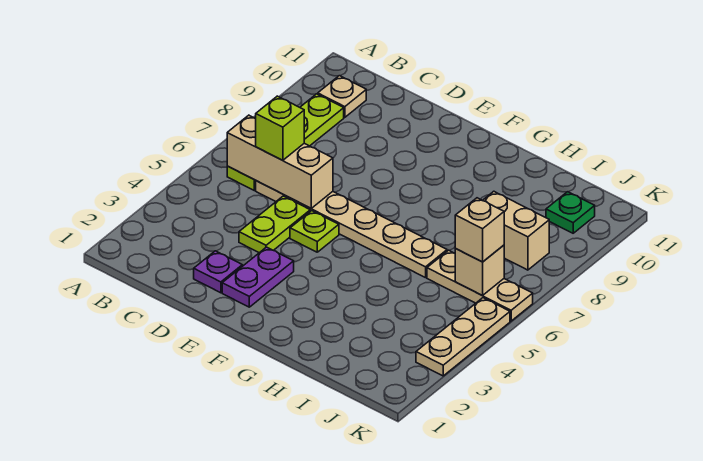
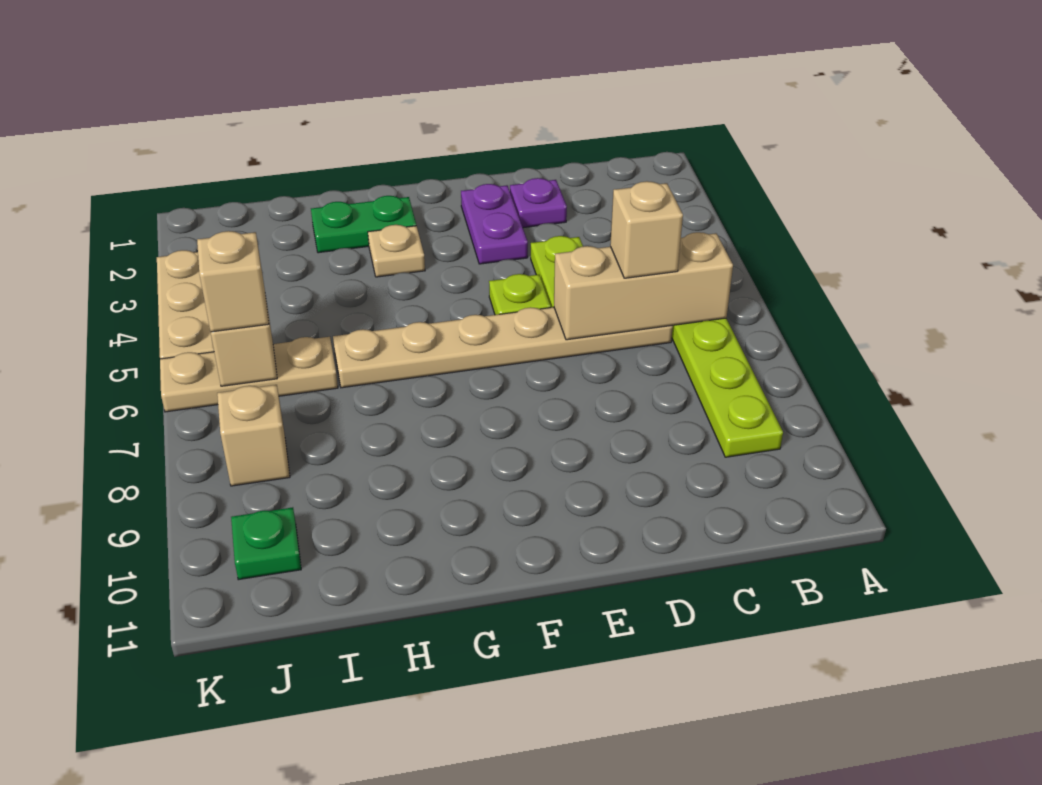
tan plate B10 level 1 -> tan plate G3 level 1
lime brick C6 level 3 -> tan brick C6 level 3
none -> green plate G2:H2 level 1
tan brick I8:J8 level 1 -> tan brick J8 level 1

